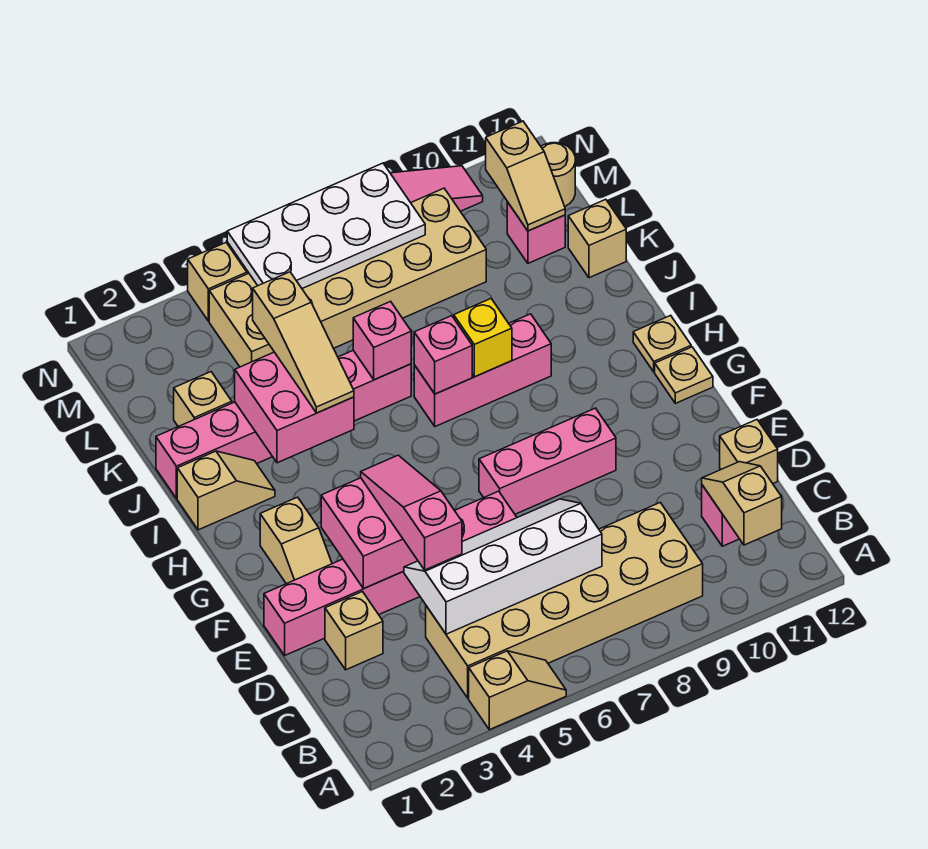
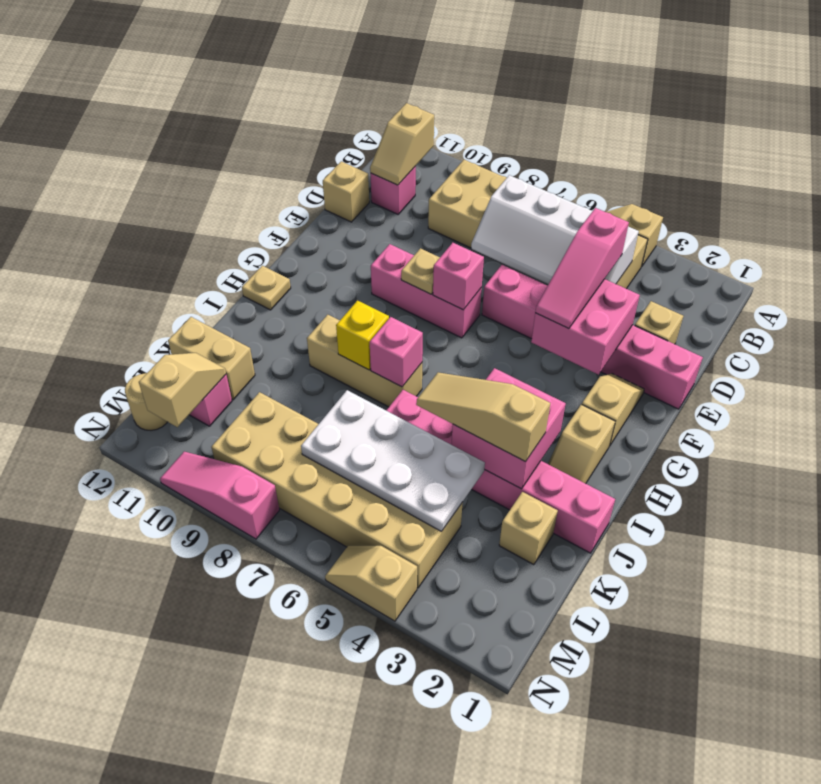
tan plate G12 level 1 -> tan plate F8 level 2
tan slope I1:I2 level 1 top 1 -> tan slope H2:I2 level 1 top H
tan slope I4:K4 level 3 top K -> tan slope J3:J5 level 3 top 3
pink brick I7:I9 level 1 -> tan brick I7:I9 level 1
pink brick J6 level 2 -> pink brick F7 level 2
tan brick K12 level 1 -> tan brick K11:K12 level 1
white plate M5:N8 level 2 -> white plate K4:L7 level 2

